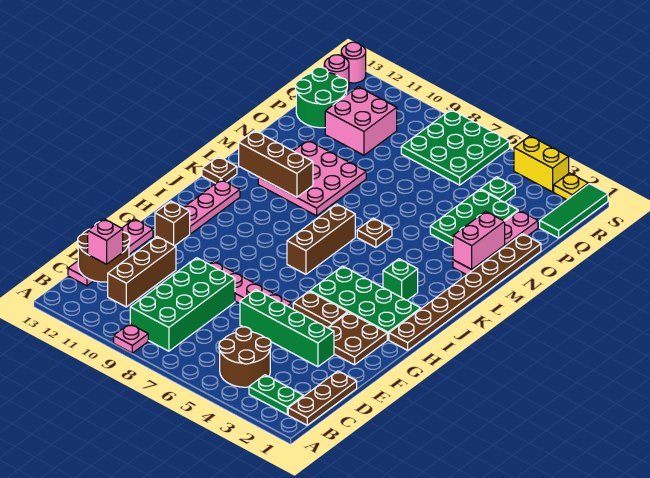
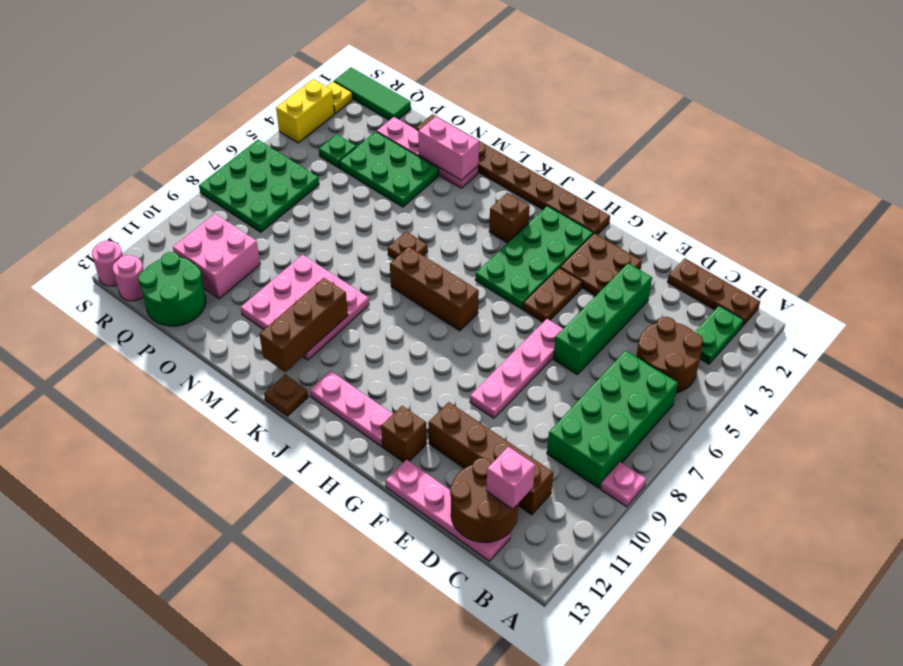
green brick B8:E9 level 1 -> green brick B6:C9 level 1
brown brick C11:E11 level 1 -> brown brick C11:F11 level 1
green brick J3 level 1 -> brown brick J3 level 1

